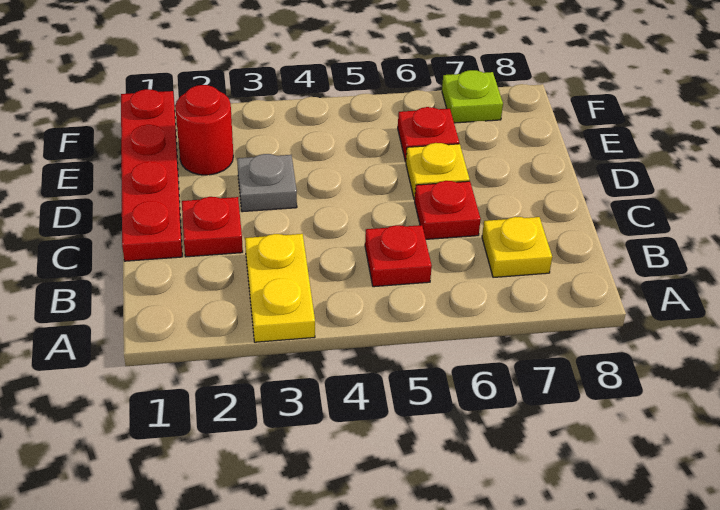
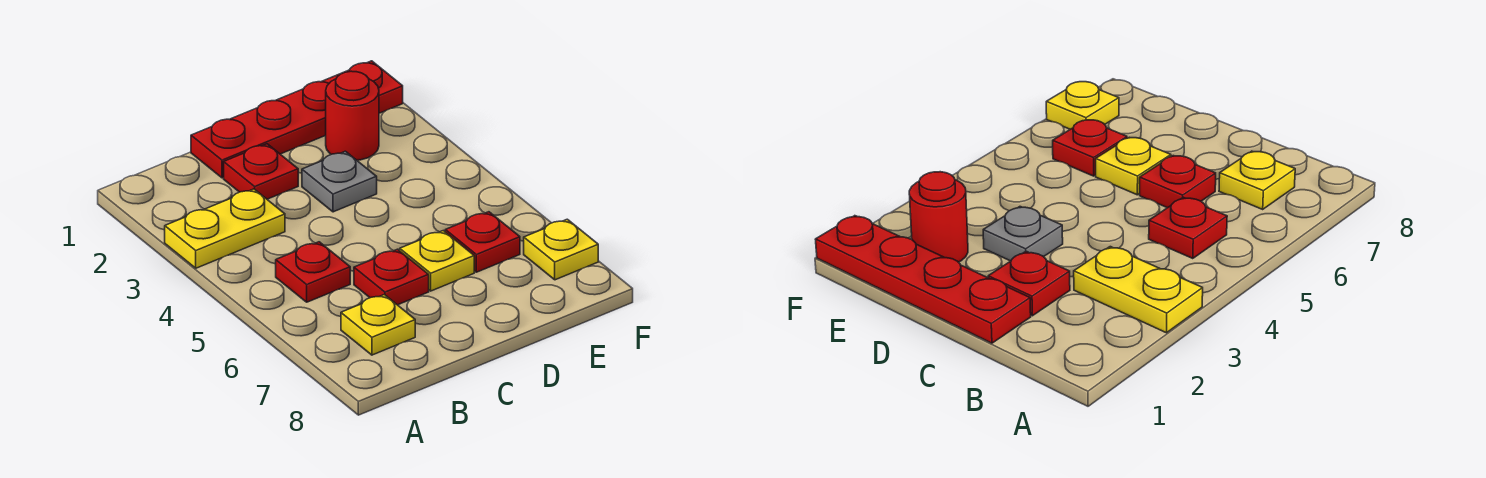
lime plate F7 level 1 -> yellow plate F7 level 1

